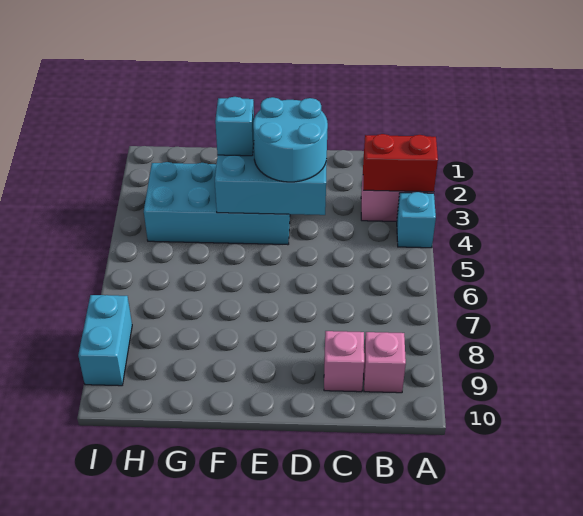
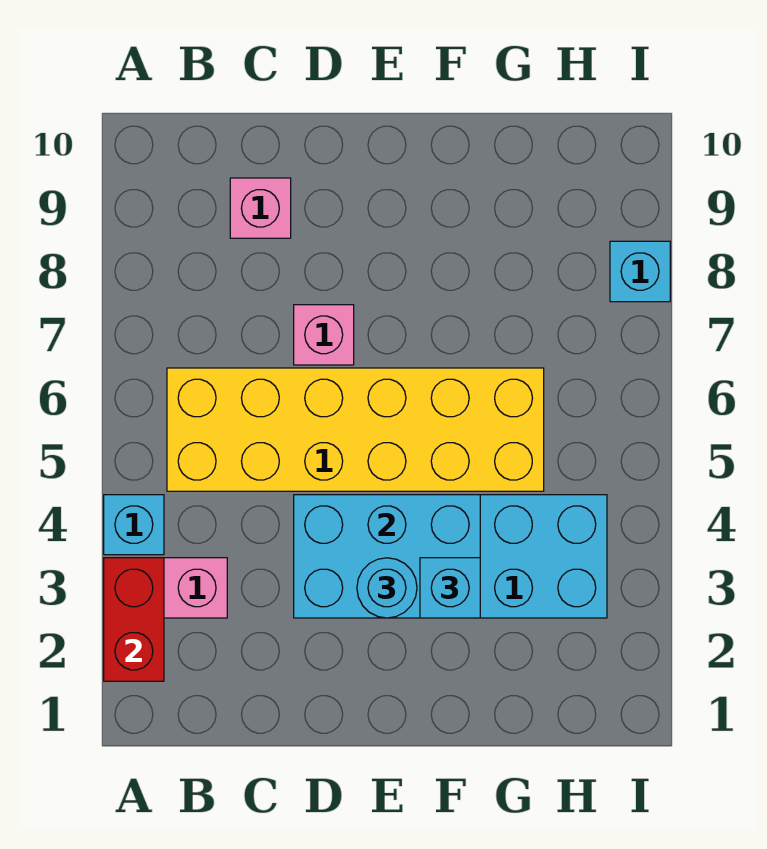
red brick A3:B3 level 2 -> red brick A2:A3 level 2
none -> yellow brick B5:G6 level 1
pink brick B9 level 1 -> pink brick D7 level 1
cyan round brick D3:E4 level 3 -> cyan round brick E3 level 3
cyan brick I8:I9 level 1 -> cyan brick I8 level 1

